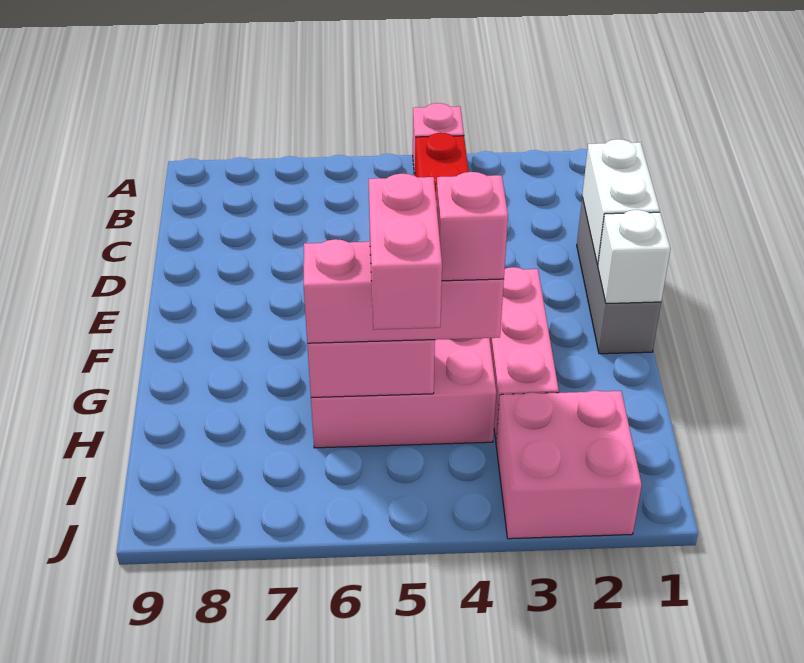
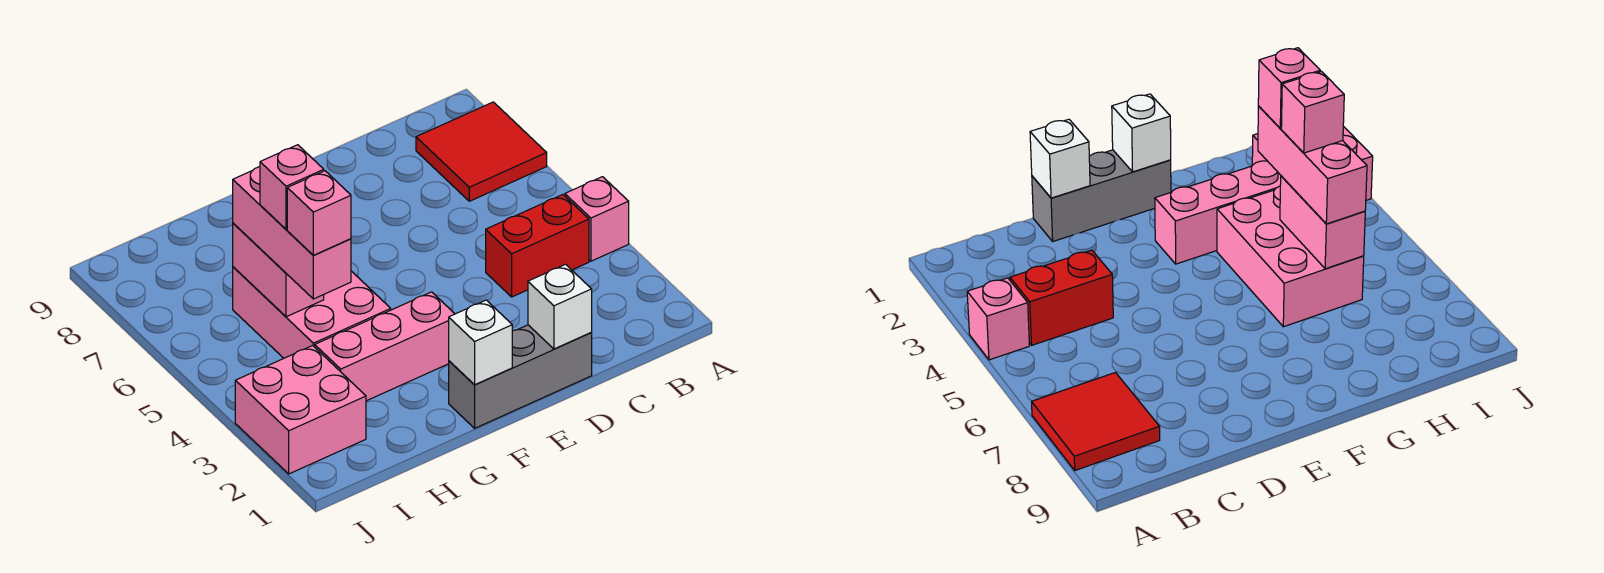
none -> red tile A7:B8 level 1
white brick D1:E1 level 2 -> white brick D1 level 2
pink brick H5:I5 level 4 -> pink brick H5 level 4

